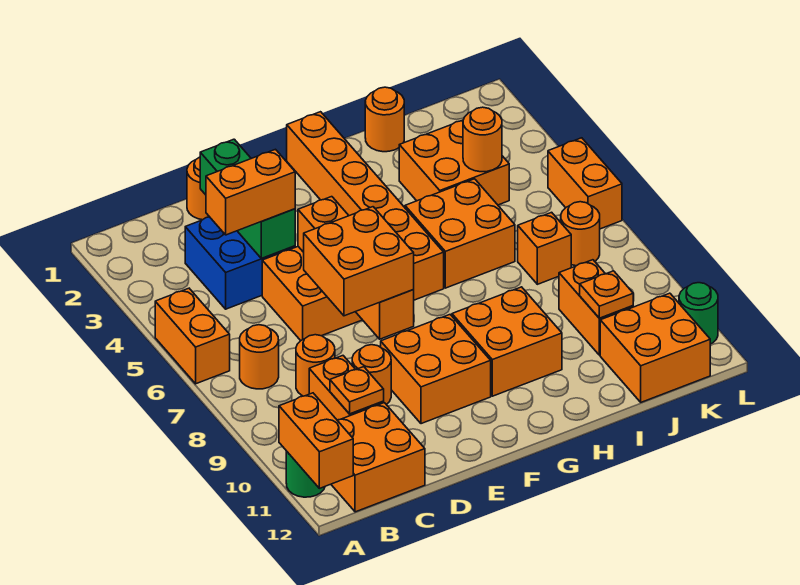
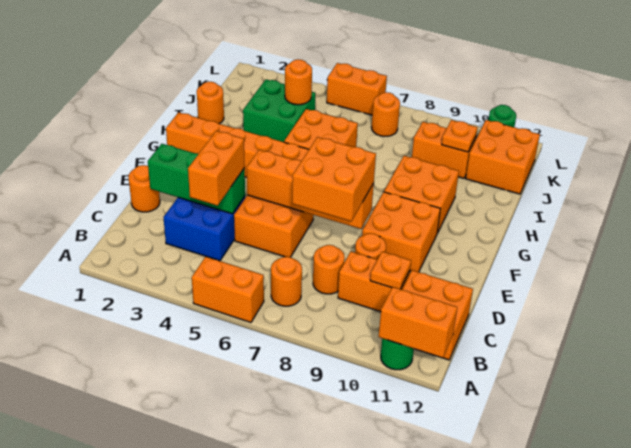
orange brick I3:J4 level 1 -> green brick I3:J4 level 1
orange brick J7 level 1 -> none

